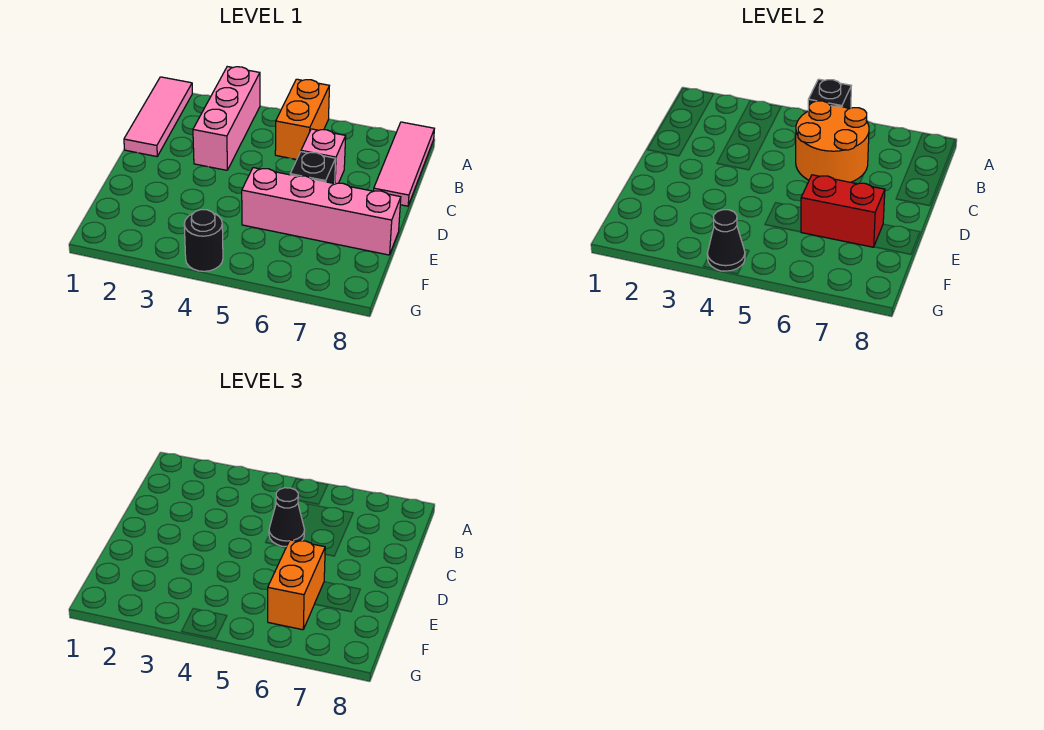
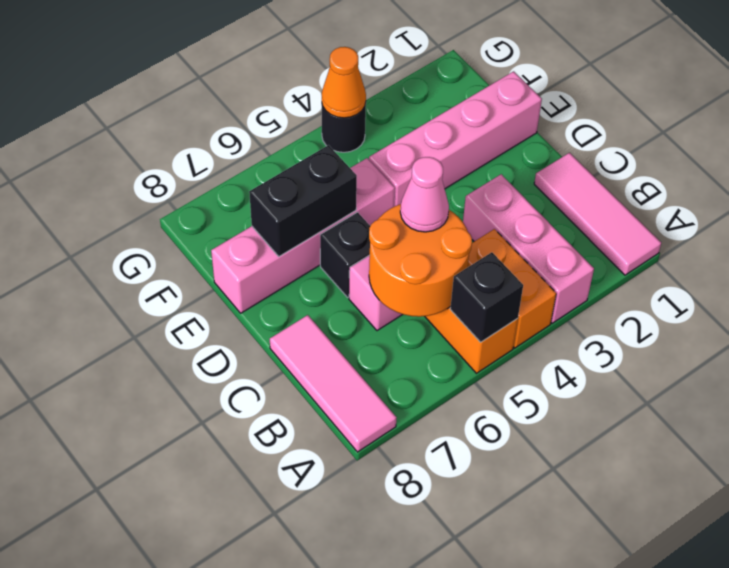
black cone C5 level 3 -> pink cone C5 level 3
none -> pink brick E1:E4 level 1
red brick E6:E7 level 2 -> black brick E6:E7 level 2
orange brick E6:F6 level 3 -> orange brick A4:B4 level 1
black cone G4 level 2 -> orange cone G4 level 2

